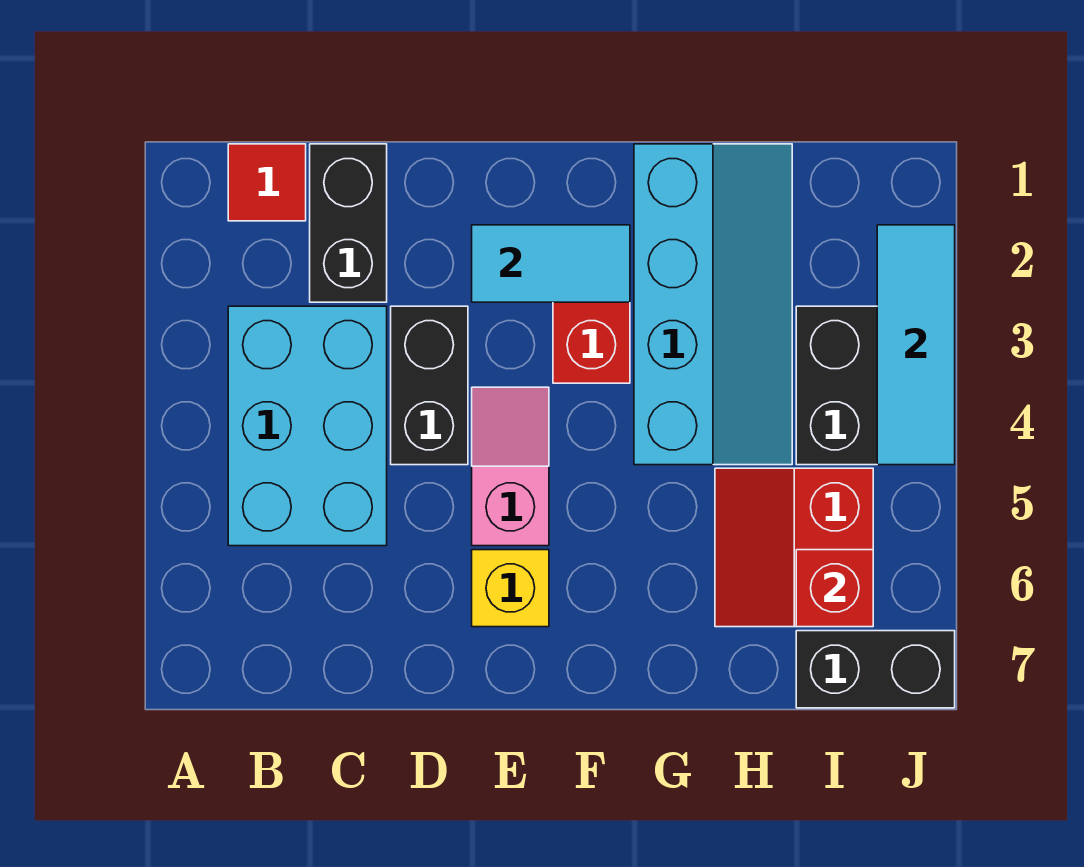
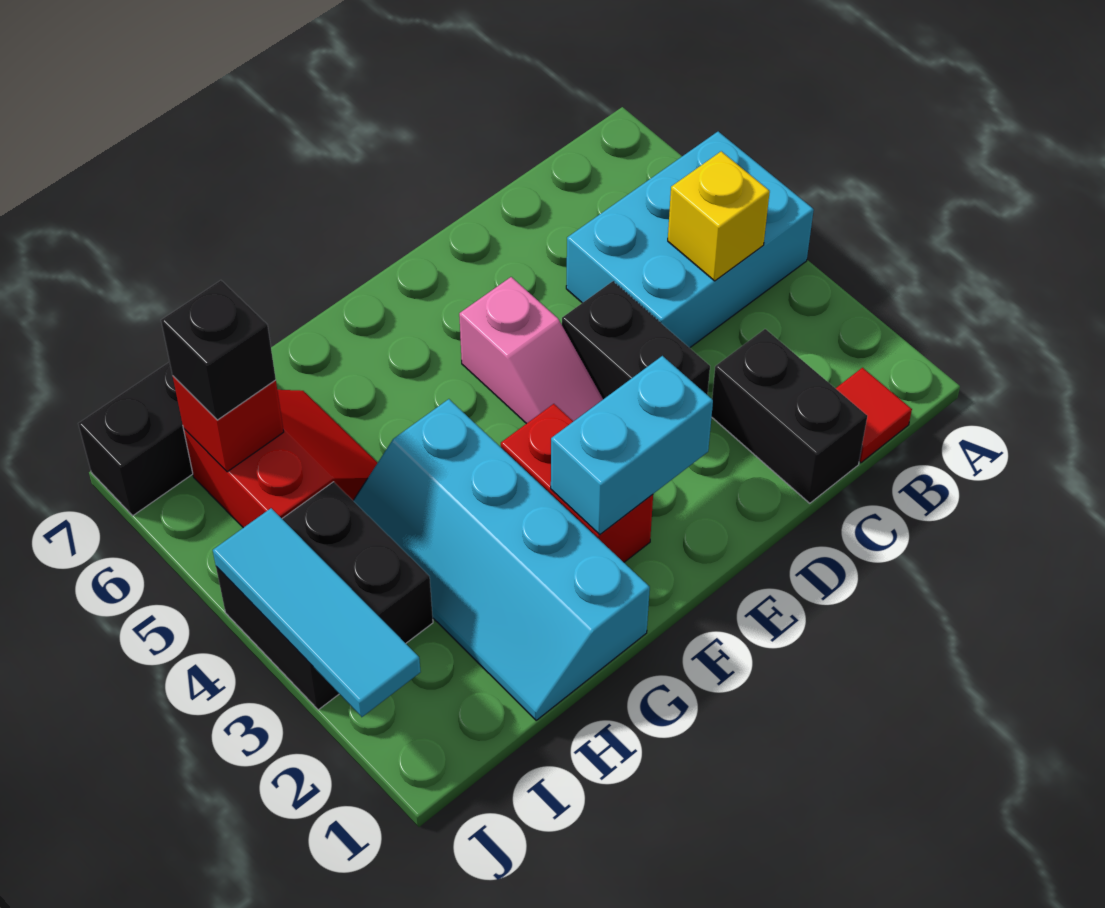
cyan brick B3:C5 level 1 -> cyan brick A4:C5 level 1
cyan tile E2:F2 level 2 -> cyan brick E2:F2 level 2
yellow brick E6 level 1 -> yellow brick B4 level 2
none -> black brick I6 level 3

